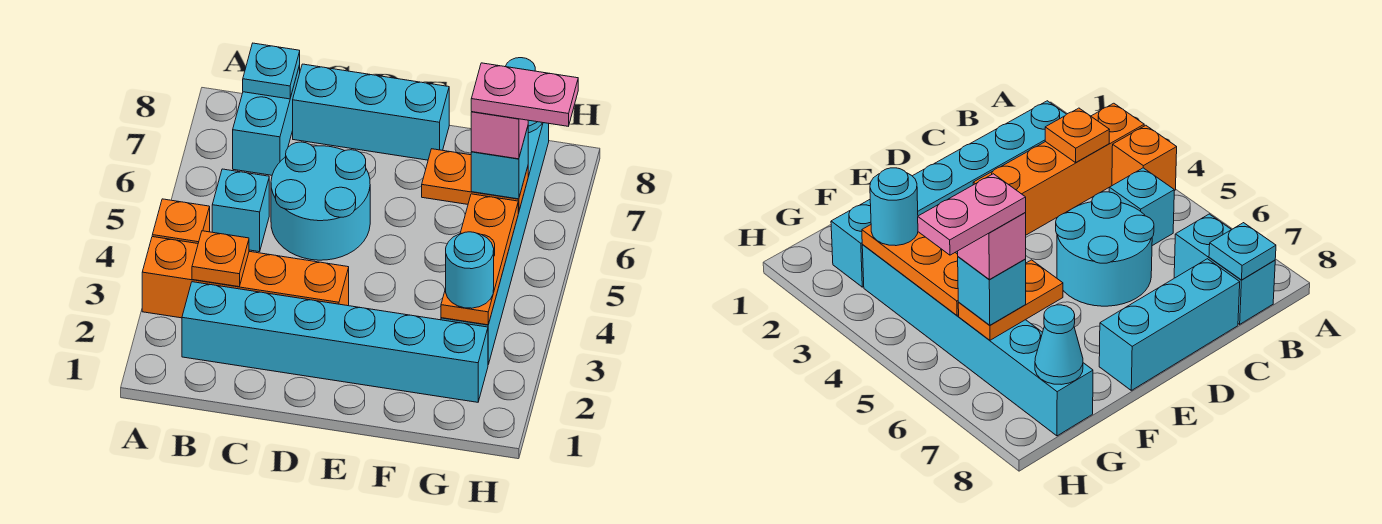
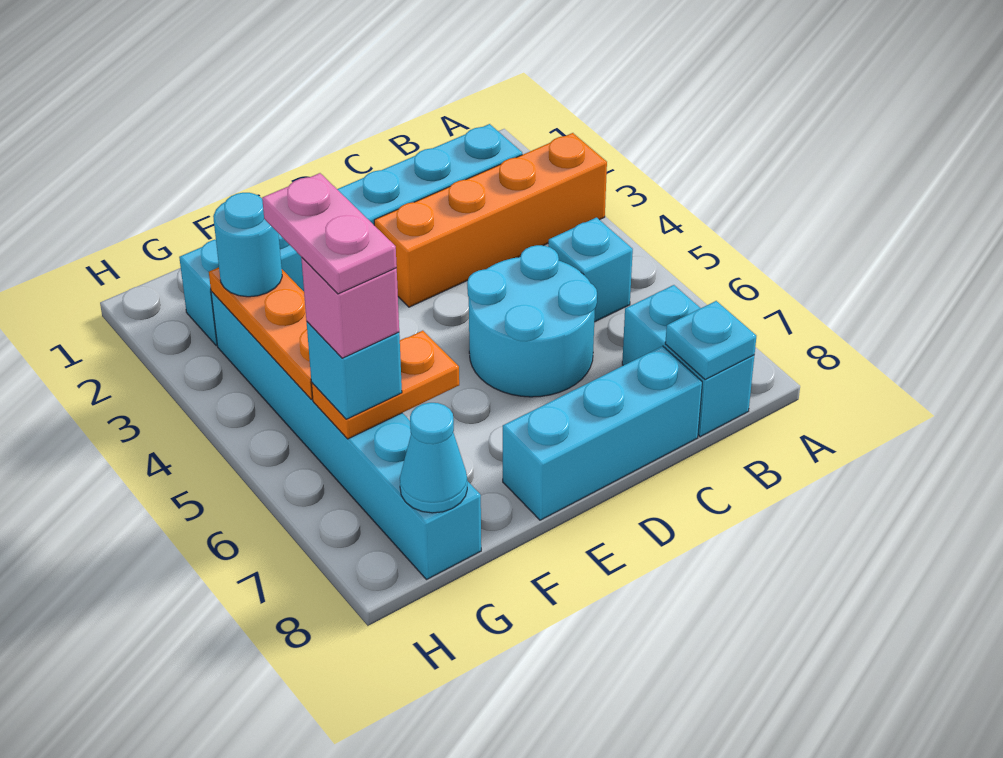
orange brick A4 level 1 -> none
orange plate B3 level 2 -> none
pink plate G6:H6 level 5 -> pink plate G5:G6 level 5

